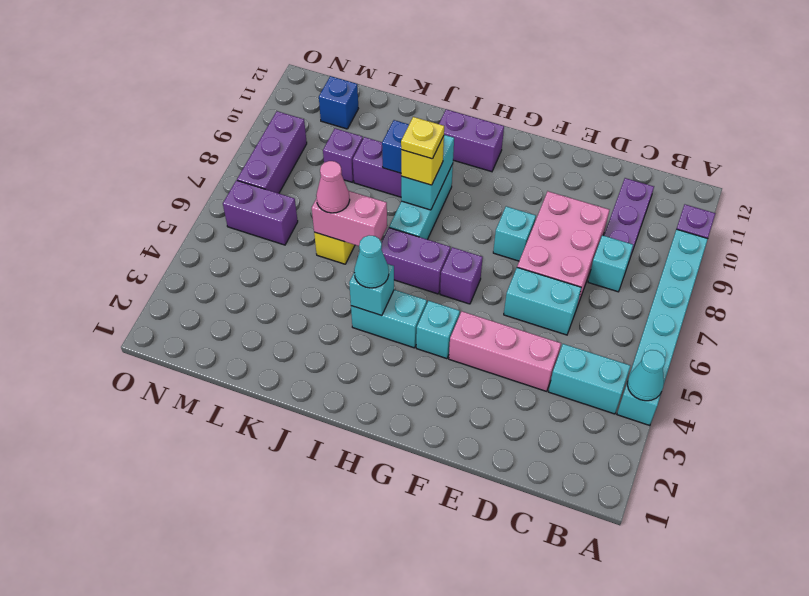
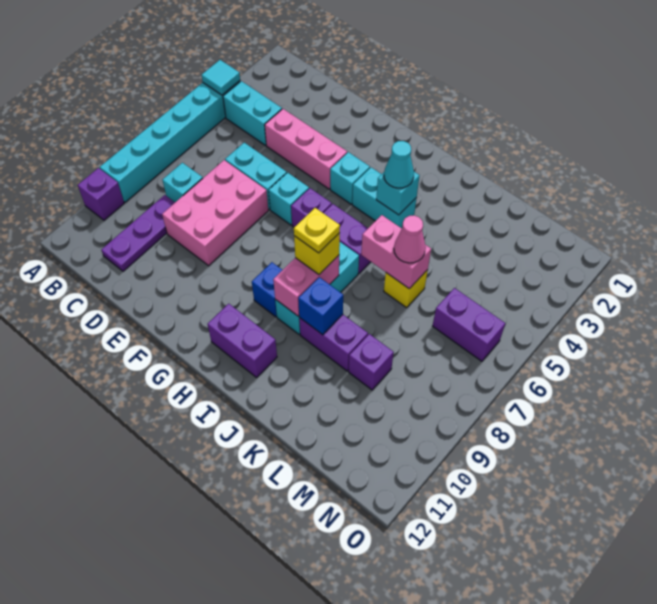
cyan cone A4 level 2 -> cyan tile A4 level 2
cyan brick F8 level 1 -> cyan brick F6 level 1
cyan brick I8:I9 level 2 -> pink brick I8:I9 level 2
blue brick M11 level 1 -> blue brick H9 level 1
purple brick N7:N9 level 1 -> none

